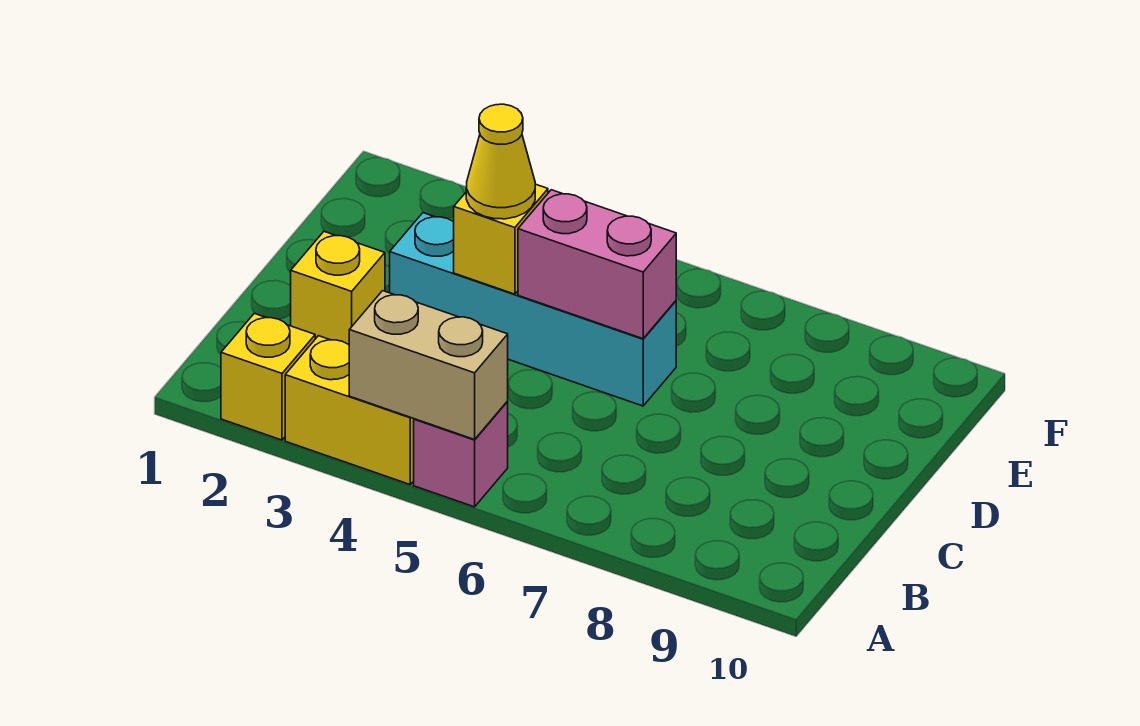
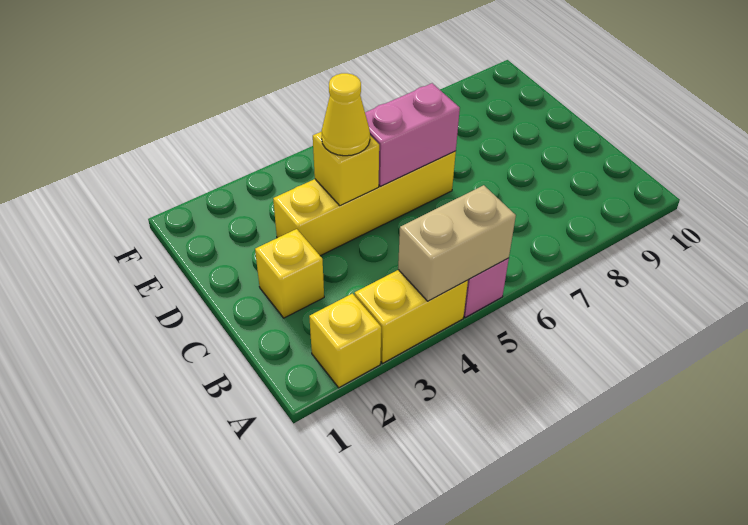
cyan brick D3:D6 level 1 -> yellow brick D3:D6 level 1

